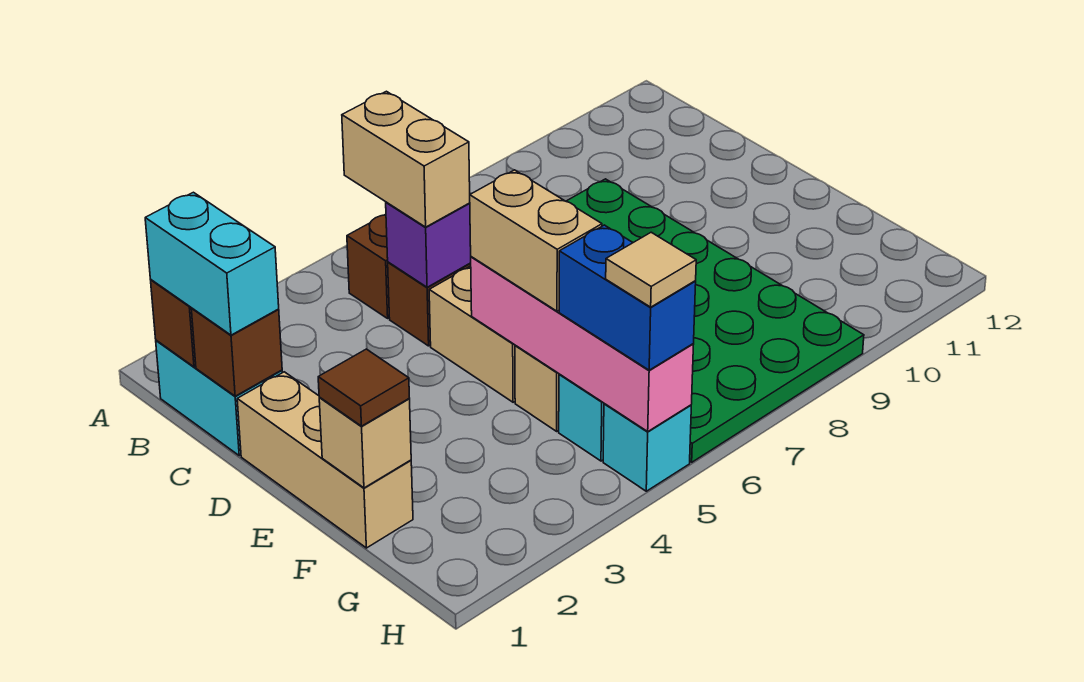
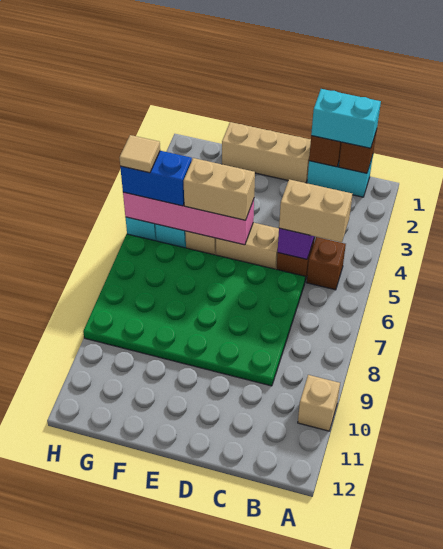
tan brick F1 level 2 -> tan brick A10 level 1
brown tile F1 level 3 -> none

